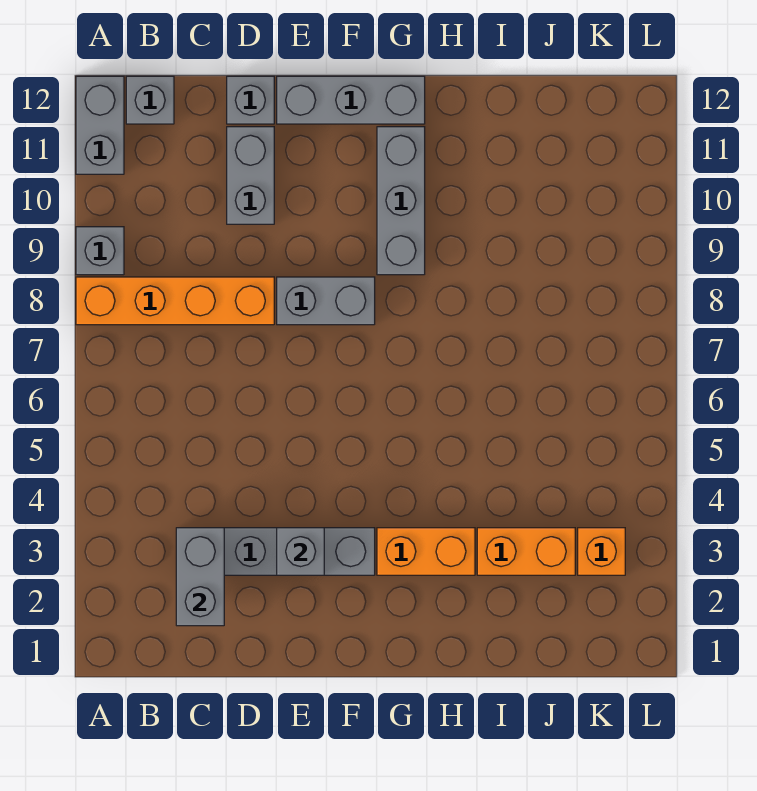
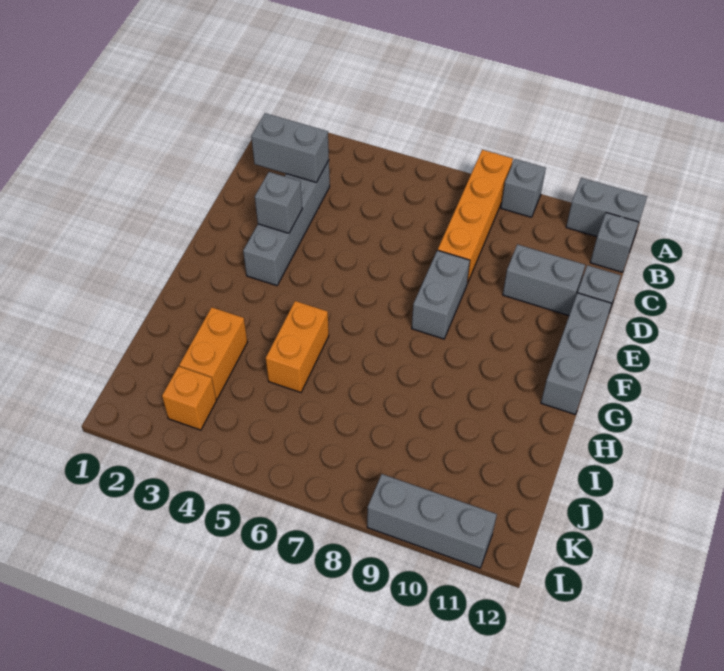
orange brick G3:H3 level 1 -> orange brick H5:I5 level 1
grey brick G9:G11 level 1 -> grey brick L9:L11 level 1

